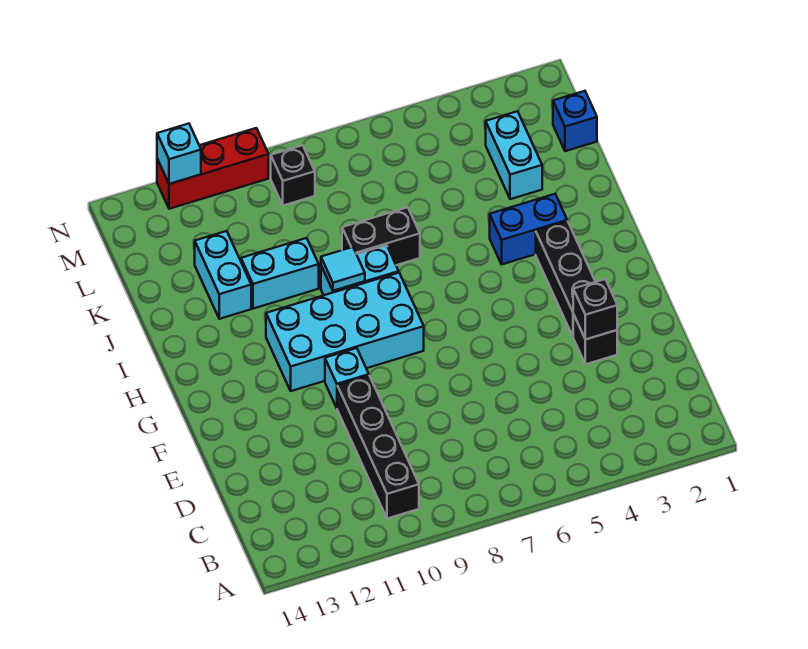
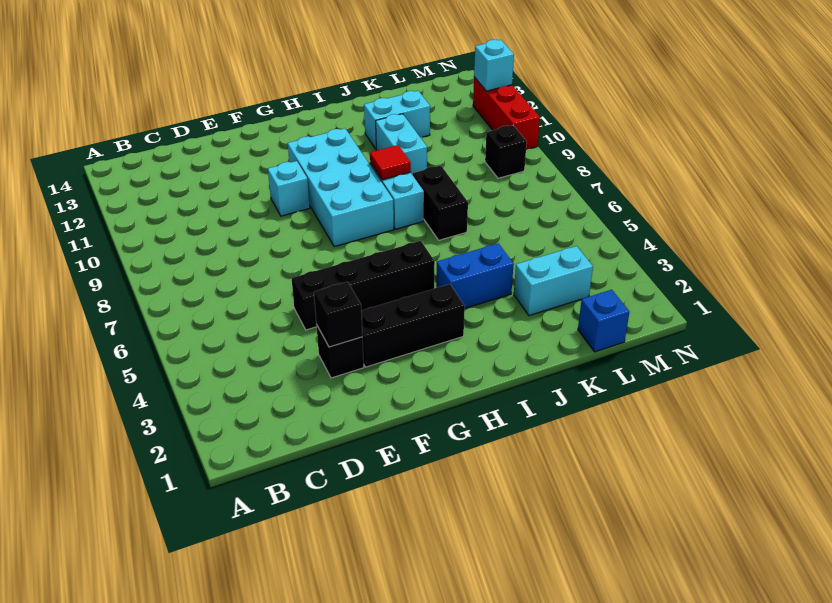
black brick B10:E10 level 1 -> black brick E5:H5 level 1
blue brick I3:I4 level 1 -> blue brick I4:J4 level 1
cyan tile I9 level 2 -> red tile I9 level 2

